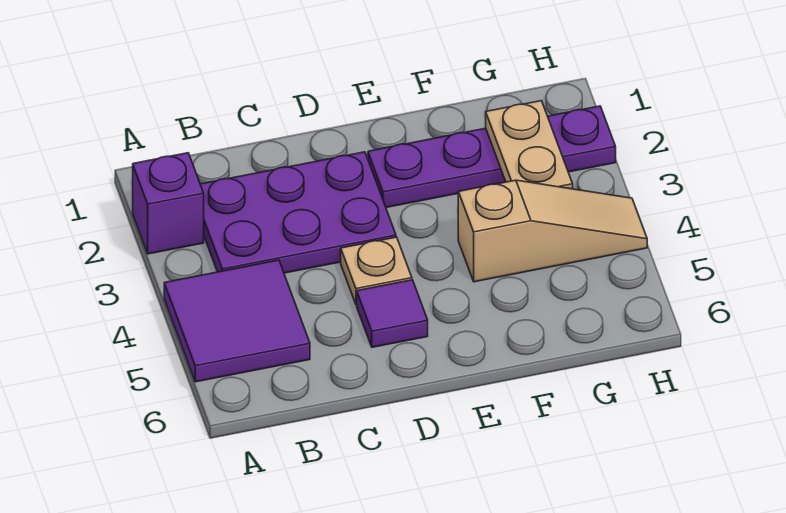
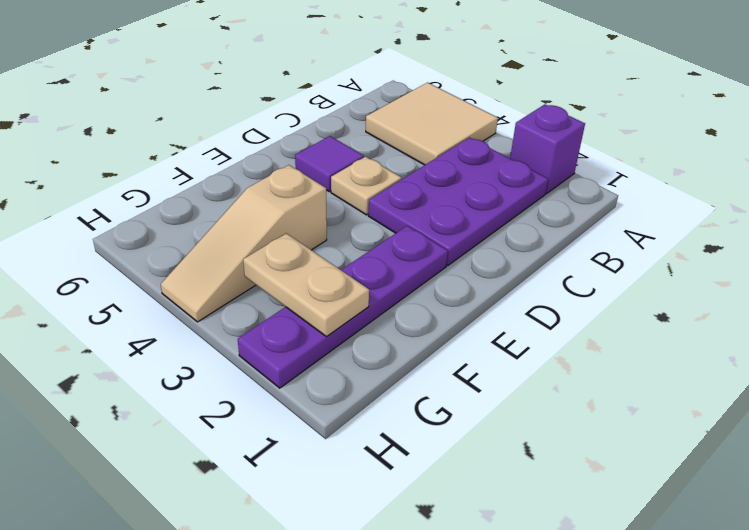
purple tile A4:B5 level 1 -> tan tile A4:B5 level 1

